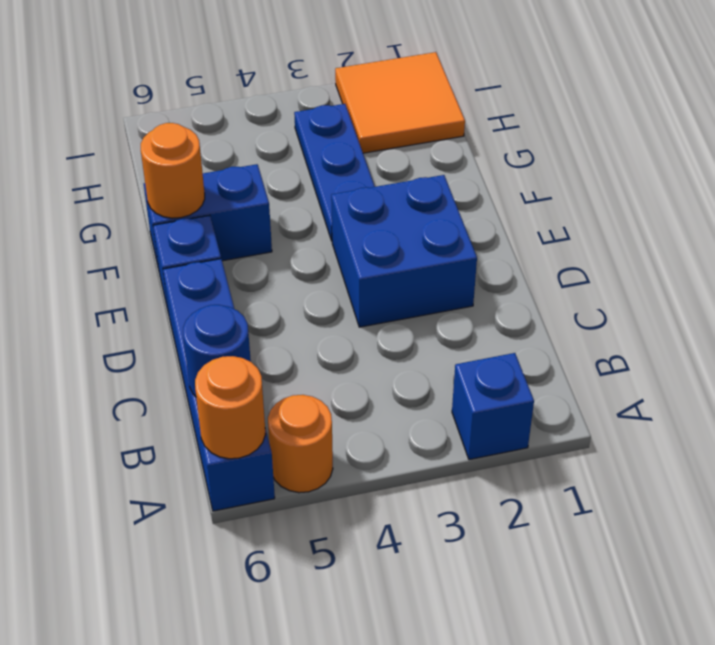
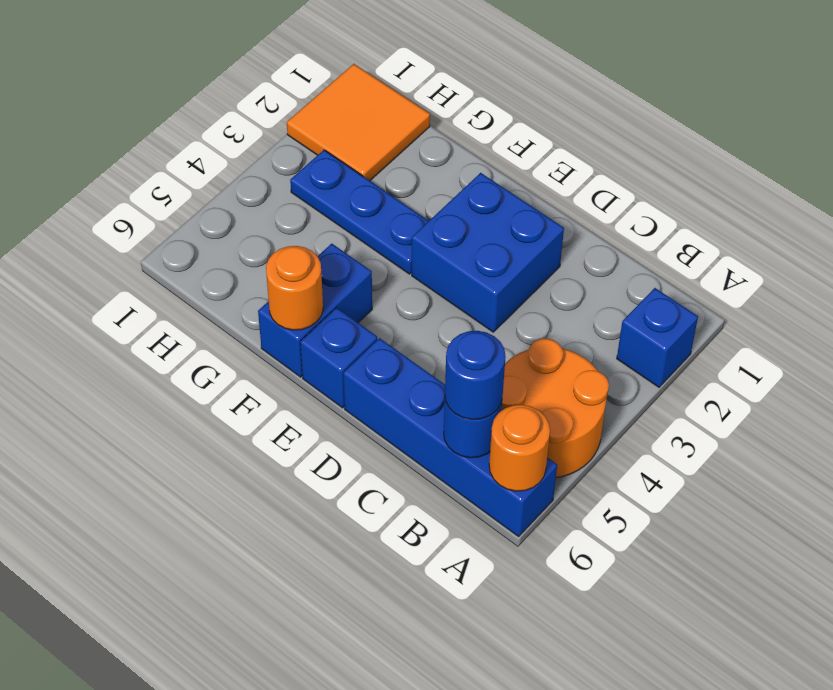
orange round brick A5 level 1 -> orange round brick A4:B5 level 1
none -> blue round brick B6 level 3

